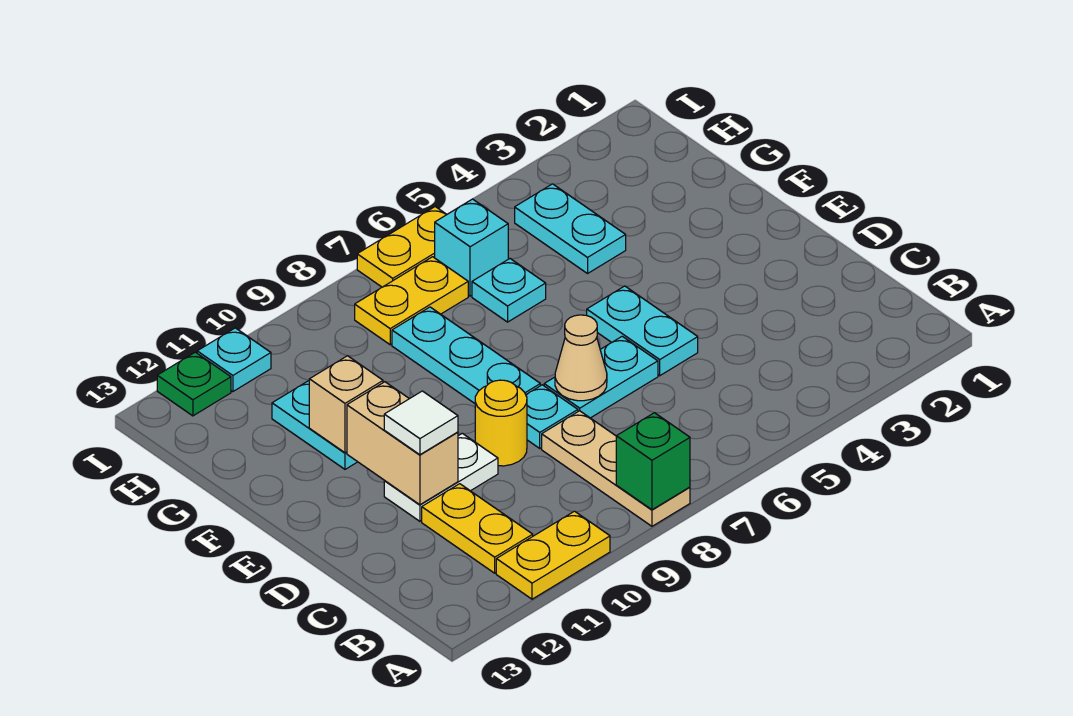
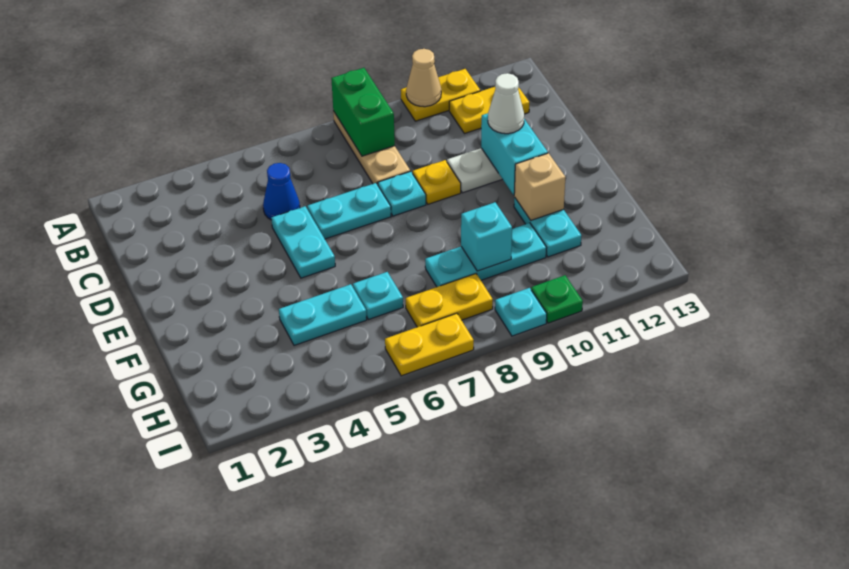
green brick A8 level 2 -> green brick A8:B8 level 2
yellow plate B11:C11 level 1 -> yellow plate B11:B12 level 1
none -> blue cone C5 level 1
tan cone D7 level 2 -> tan cone A10 level 2
yellow round brick D9 level 1 -> yellow plate D9 level 1
tan brick D11:E11 level 2 -> cyan brick D11:E11 level 2
white tile D11 level 3 -> white cone D11 level 3
cyan plate E8:G8 level 1 -> cyan plate G8:G10 level 1
cyan plate G4:H4 level 1 -> cyan plate G4:G5 level 1
cyan brick H6 level 1 -> cyan brick G9 level 2
cyan plate I11 level 1 -> cyan plate I9 level 1
green plate I12 level 1 -> green plate I10 level 1

